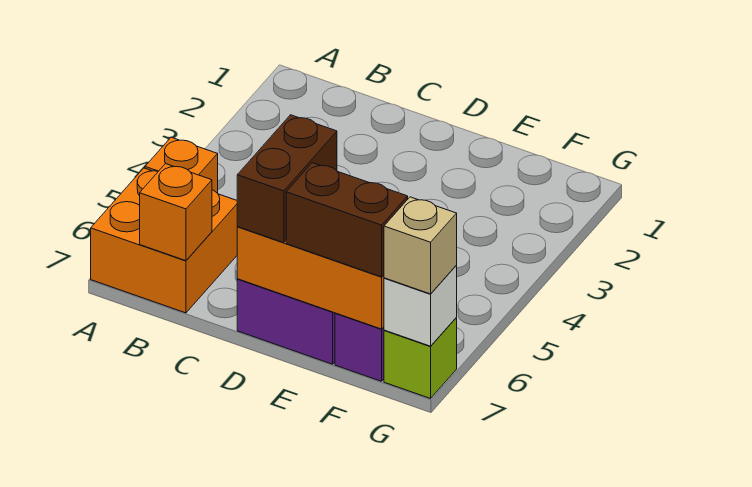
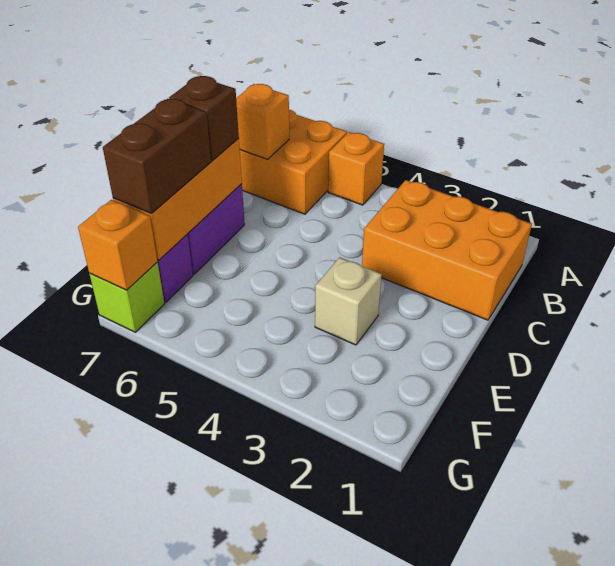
none -> orange brick B1:C3 level 1
brown brick D6:D7 level 3 -> brown brick D7 level 3
white brick G7 level 2 -> orange brick G7 level 2
tan brick G7 level 3 -> tan brick E3 level 1

